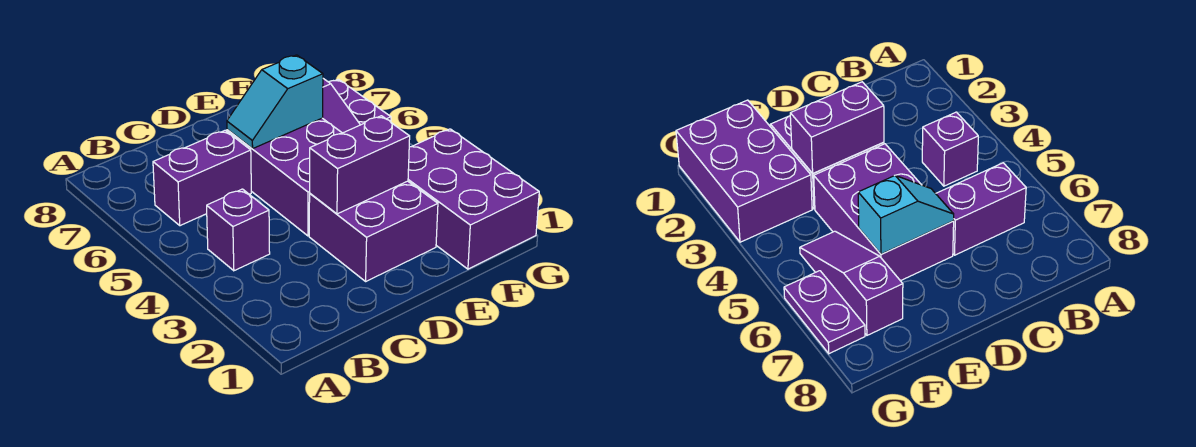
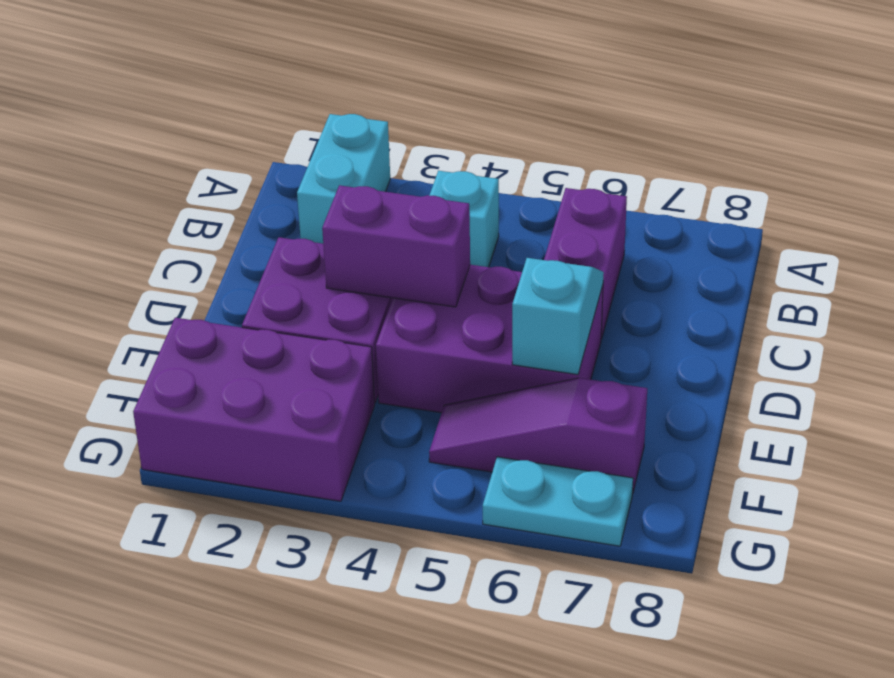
none -> cyan brick A2:B2 level 1
purple brick B4 level 1 -> cyan brick B4 level 1
purple brick D3:E3 level 2 -> purple brick D3:D4 level 2
purple plate G6:G7 level 1 -> cyan plate G6:G7 level 1

